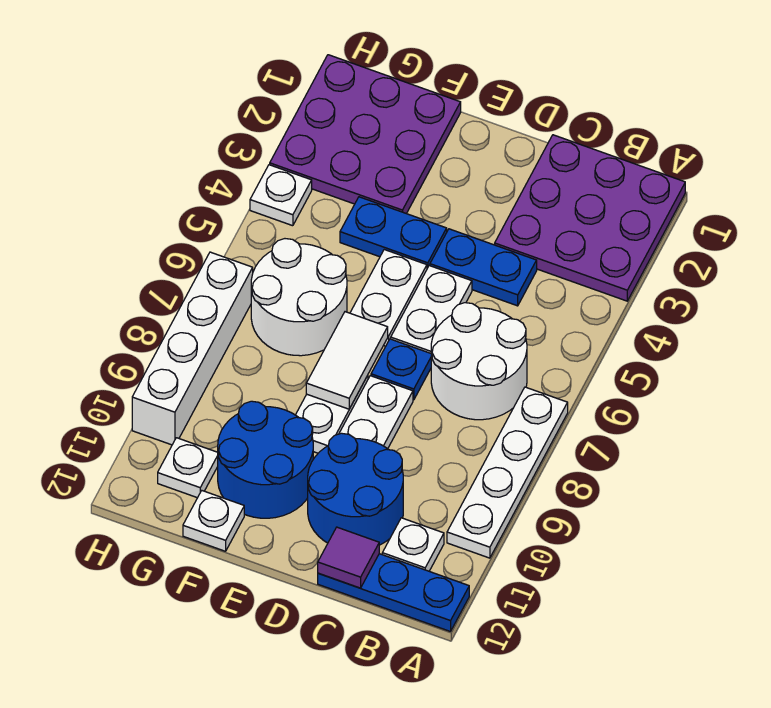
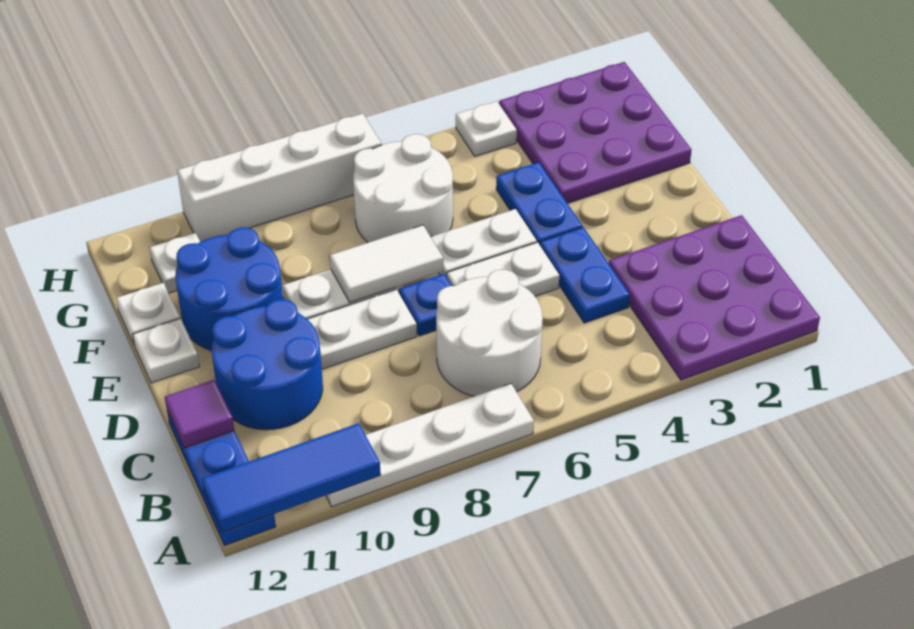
none -> blue tile A10:A12 level 2
white plate B11 level 1 -> white plate E12 level 1

